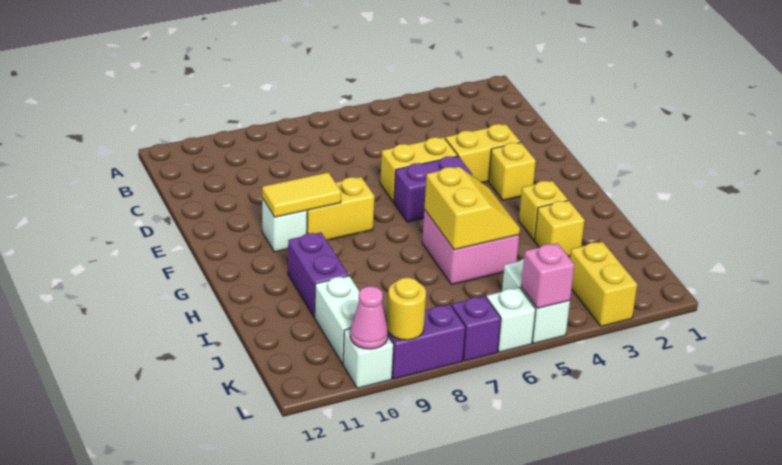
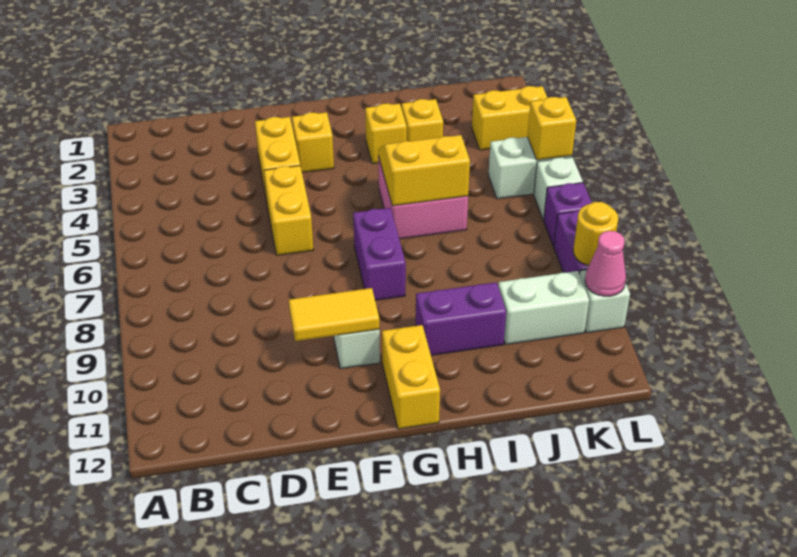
purple brick F5:F6 level 1 -> purple brick G7:G8 level 1
yellow brick F8:F9 level 1 -> yellow brick G11:G12 level 1
yellow tile F9:F10 level 2 -> yellow tile E10:F10 level 2
pink brick L5 level 2 -> yellow brick L5 level 2

